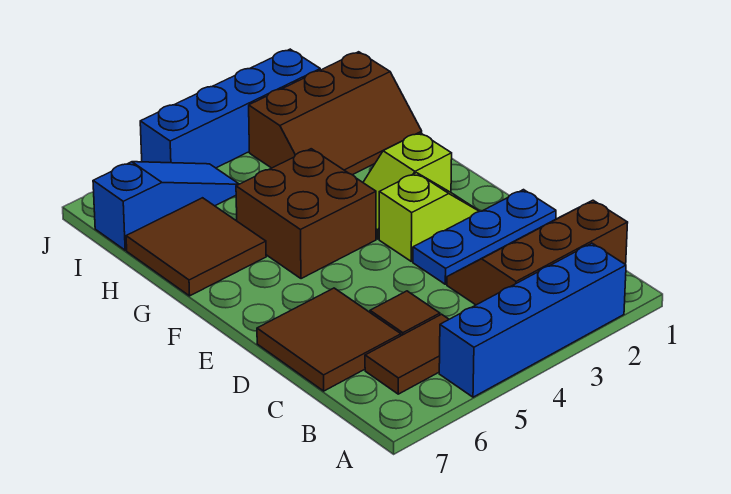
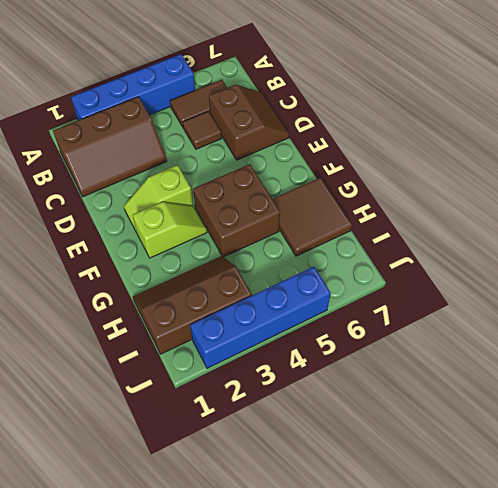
brown tile C6:D7 level 1 -> brown slope C6:D7 level 1 top 6
blue plate D1:D3 level 1 -> none
blue slope I5:I7 level 1 top 7 -> none

